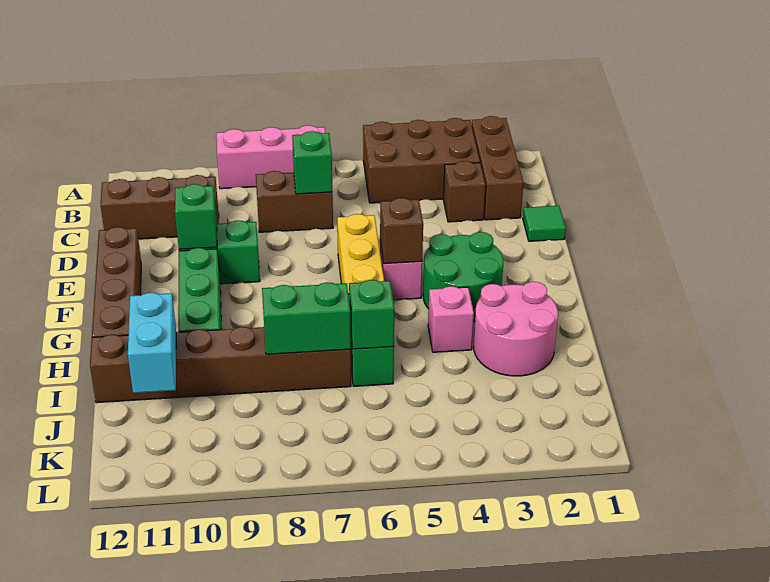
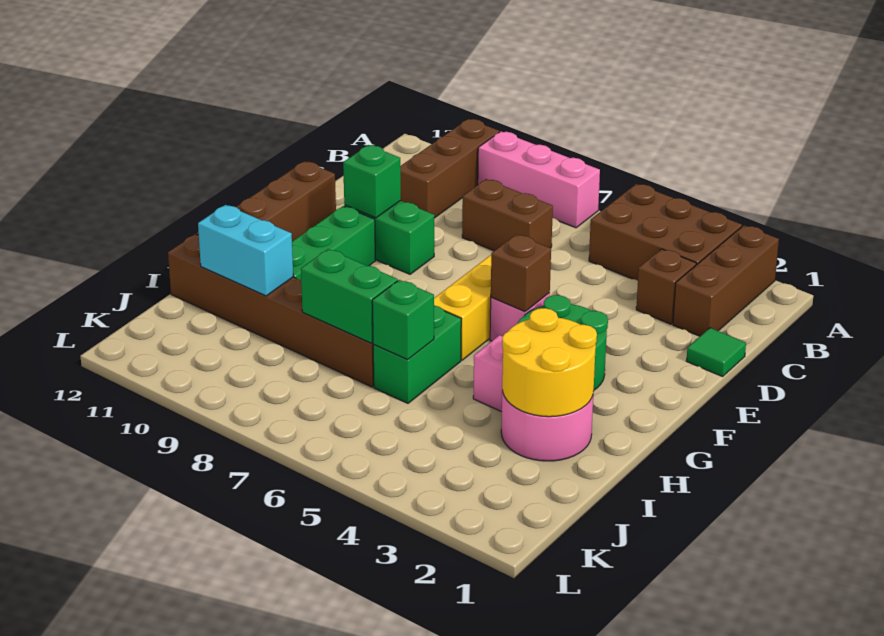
green brick C7 level 2 -> none
brown brick C10:C12 level 1 -> brown brick A10:C10 level 1
none -> yellow round brick H2:I3 level 2
cyan brick I11:J11 level 2 -> cyan brick I10:I11 level 2

